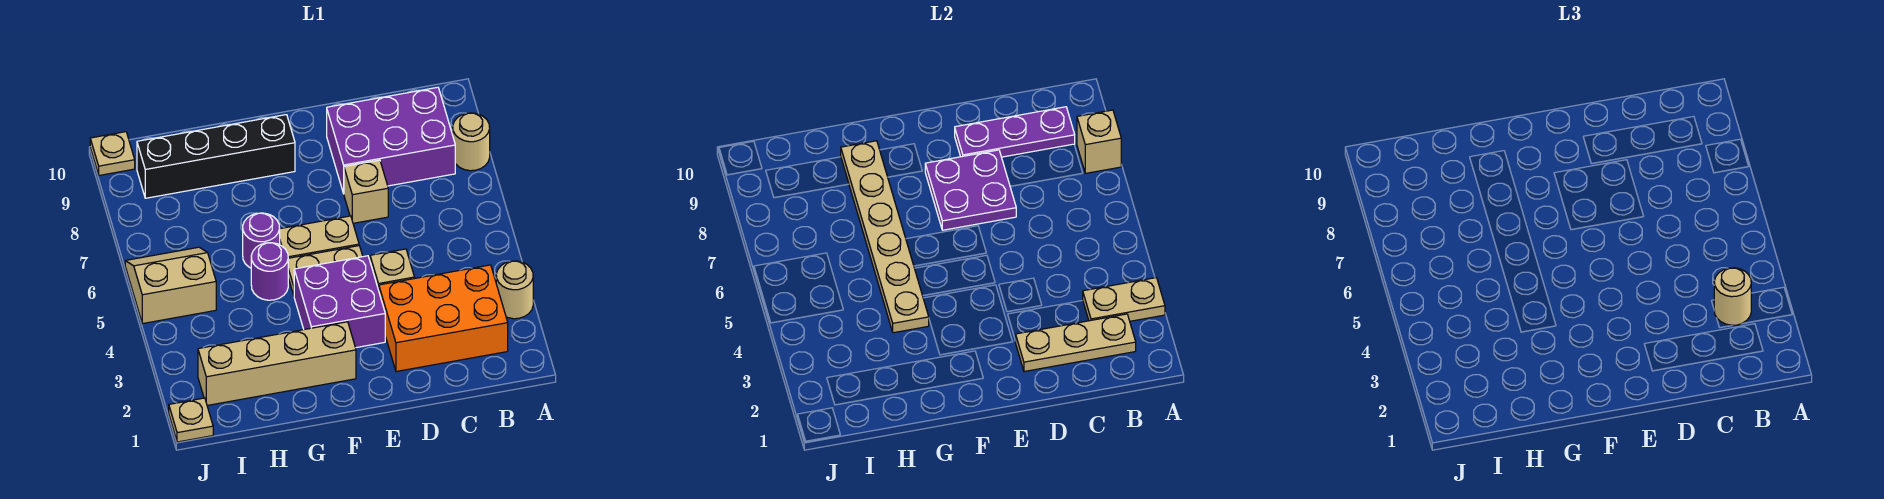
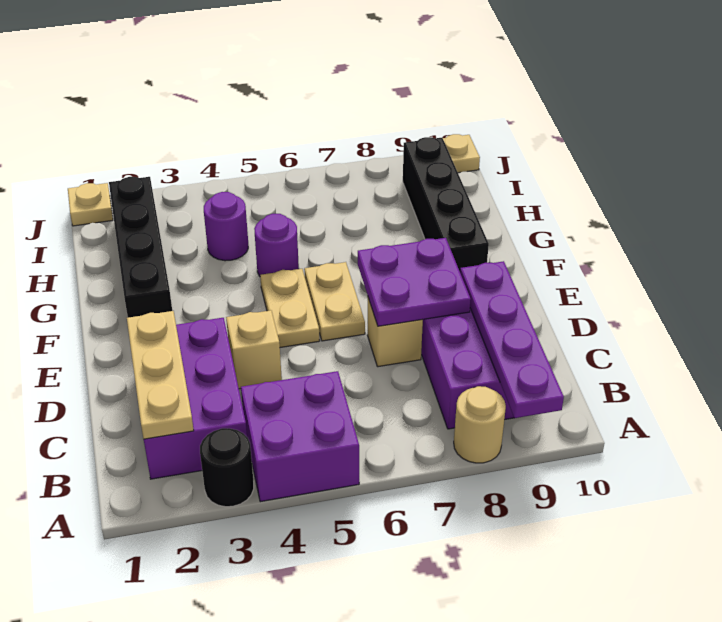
tan round brick A3 level 1 -> black round brick A3 level 1
tan plate A3:B3 level 2 -> none
tan brick A8 level 2 -> none
orange brick B2:D3 level 1 -> purple brick B2:D3 level 1
tan round brick B3 level 3 -> none
purple plate B9:D9 level 2 -> purple plate A9:D9 level 2
purple brick E3:F4 level 1 -> purple brick A4:B5 level 1
tan brick F2:I2 level 1 -> black brick F2:I2 level 1
tan plate G4:G9 level 2 -> none
purple round brick G6 level 1 -> purple round brick H4 level 1
tan slope I5:J6 level 1 top 5 -> none

